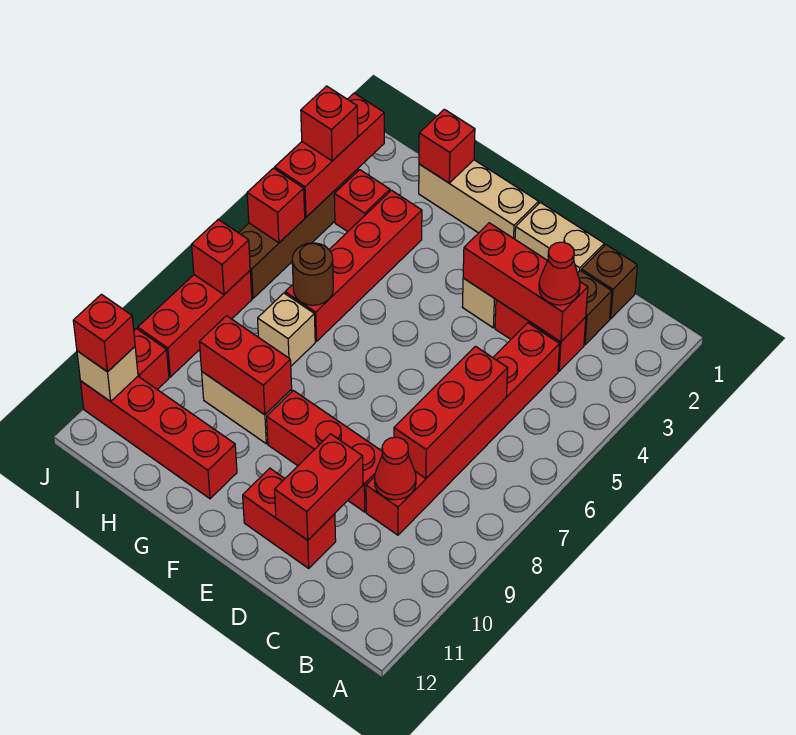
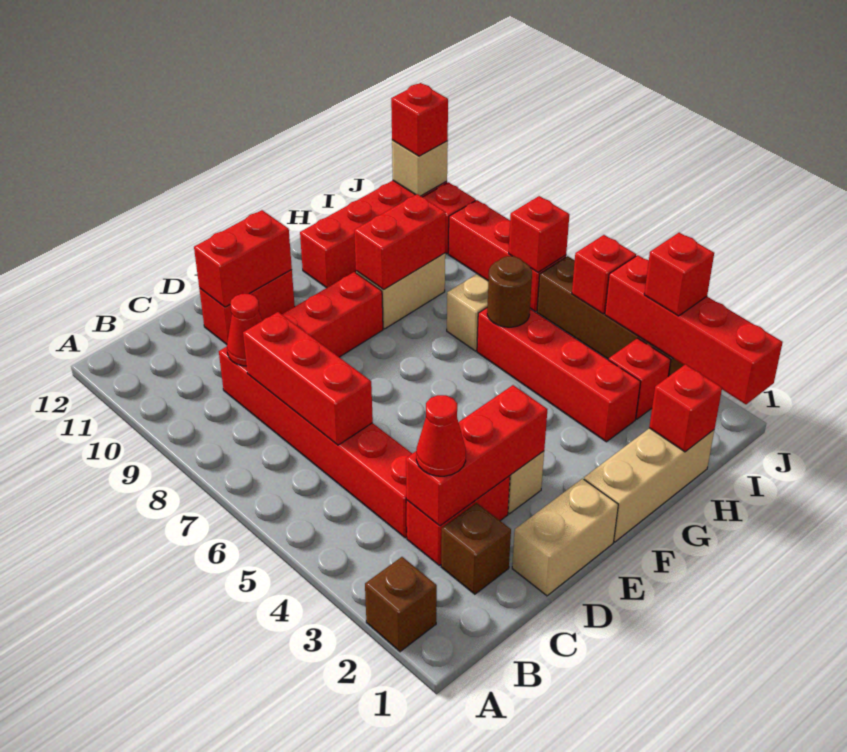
brown brick C1 level 1 -> brown brick A2 level 1
red brick D10:D11 level 2 -> red brick D11:E11 level 2
red brick J2:J4 level 2 -> red brick J1:J4 level 2

